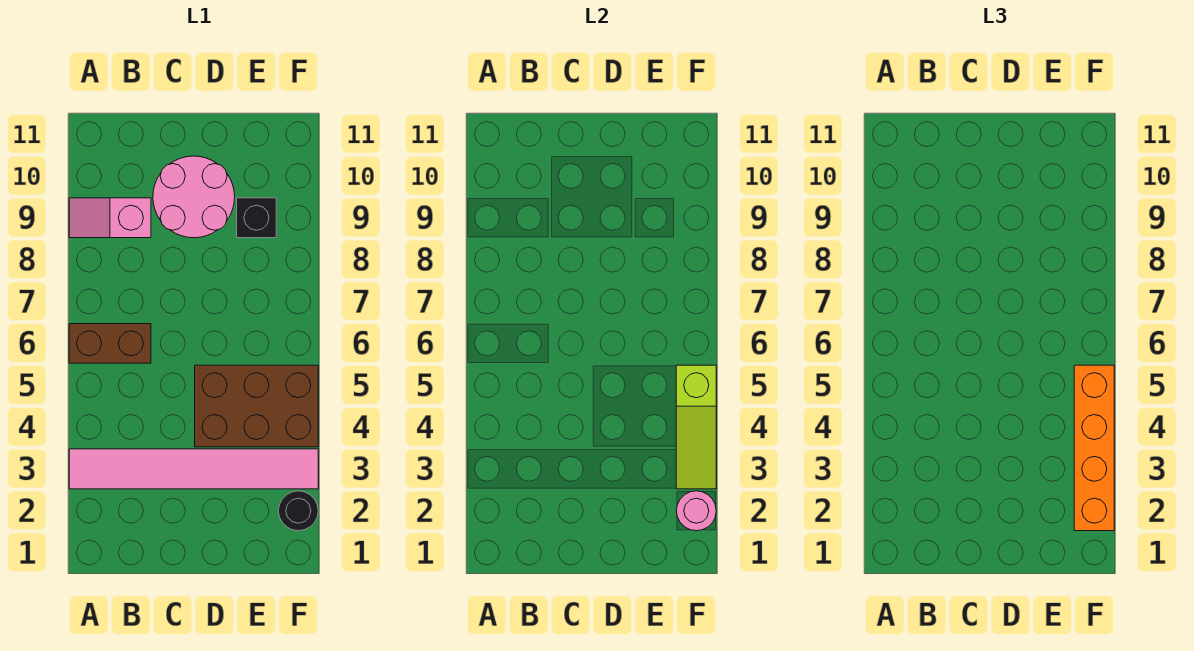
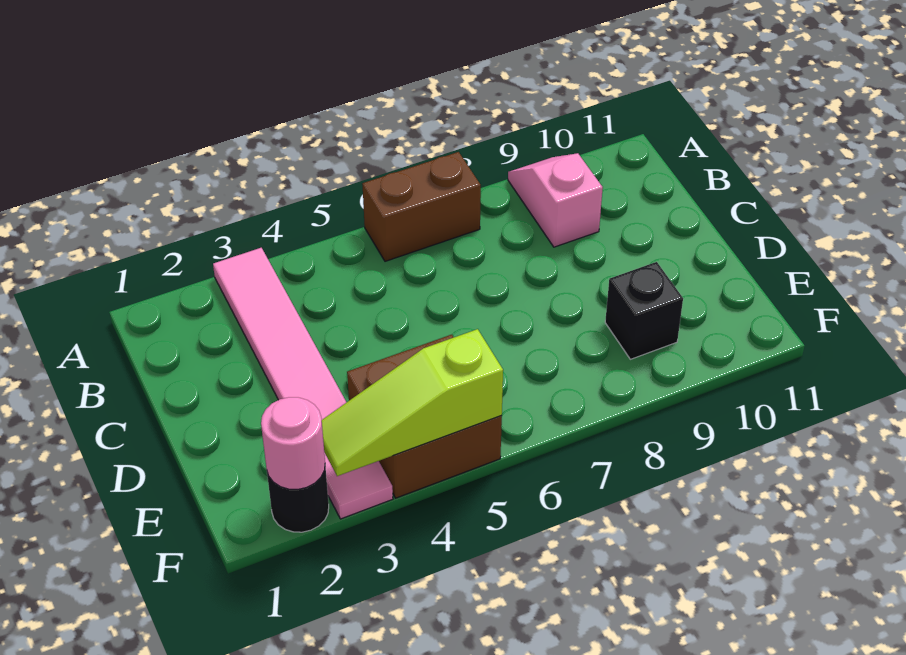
brown brick A6:B6 level 1 -> brown brick A6:A7 level 1
pink round brick C9:D10 level 1 -> none
brown brick D4:F5 level 1 -> brown brick E4:F5 level 1
orange brick F2:F5 level 3 -> none

